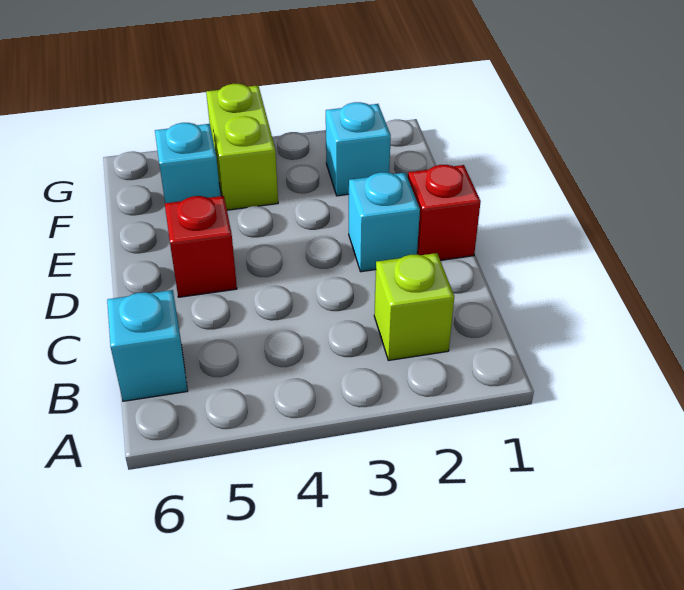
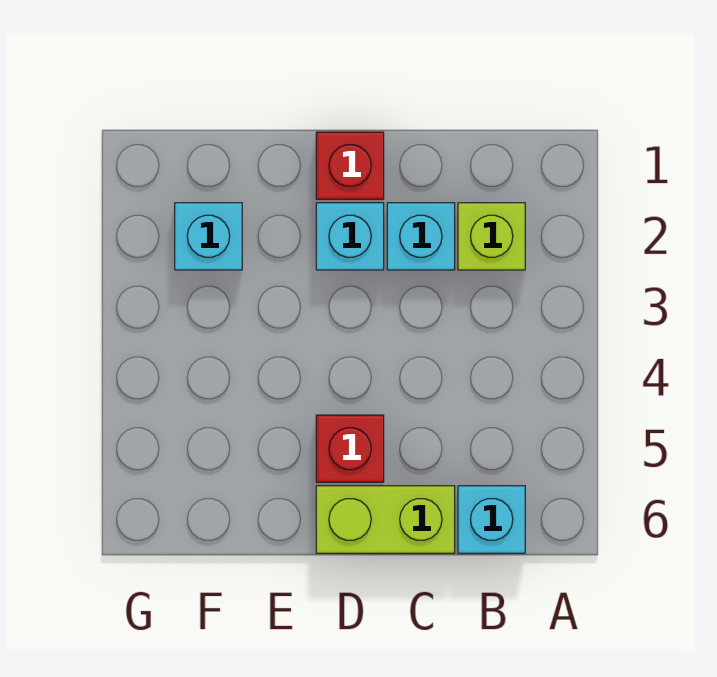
lime brick F4:G4 level 1 -> lime brick C6:D6 level 1
cyan brick F5 level 1 -> cyan brick C2 level 1

